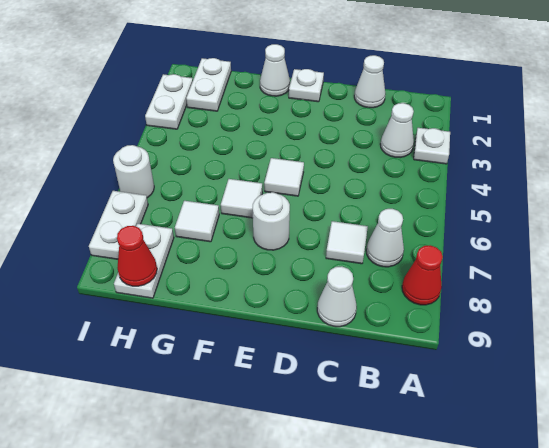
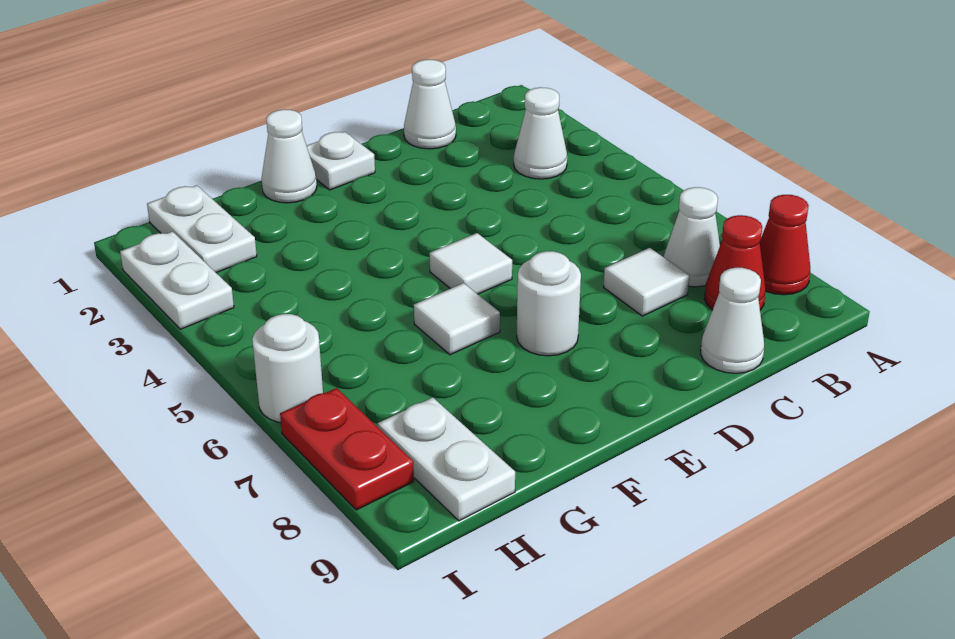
white plate A3 level 1 -> none
white tile G7 level 1 -> none
red cone H9 level 2 -> red cone B8 level 1
white plate I7:I8 level 1 -> red plate I7:I8 level 1

